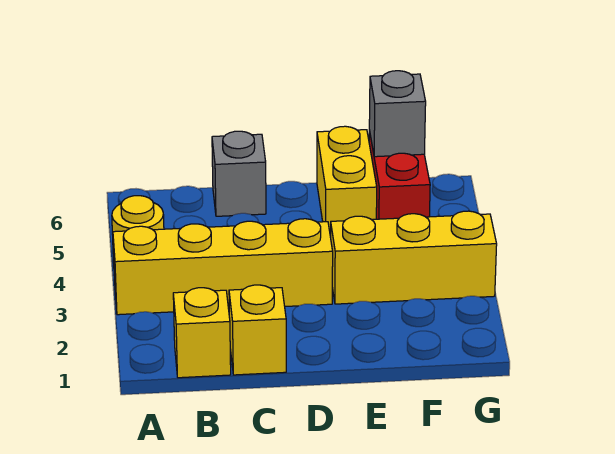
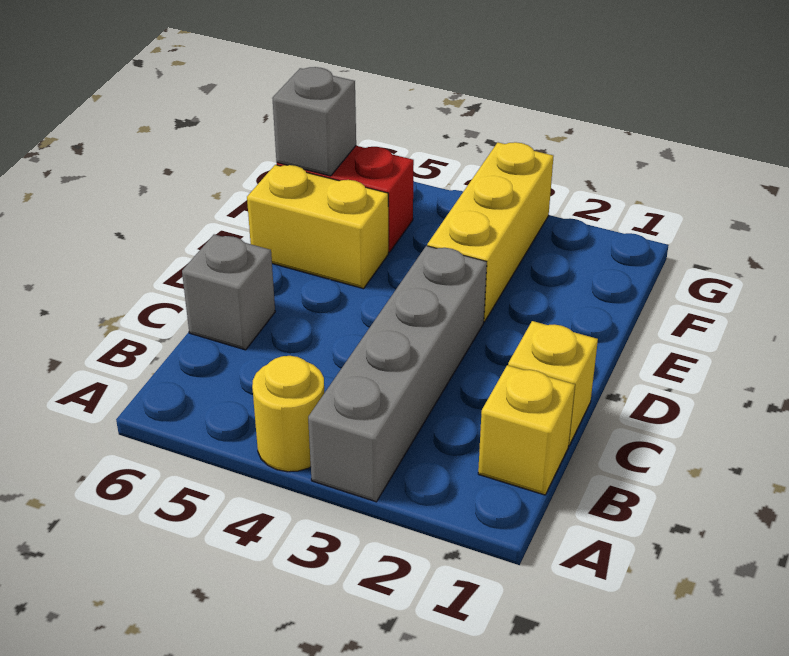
yellow brick A3:D3 level 1 -> grey brick A3:D3 level 1

